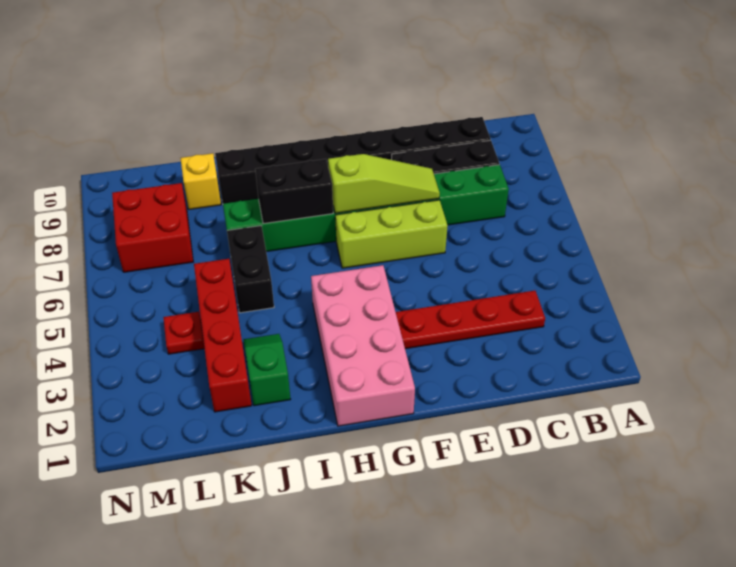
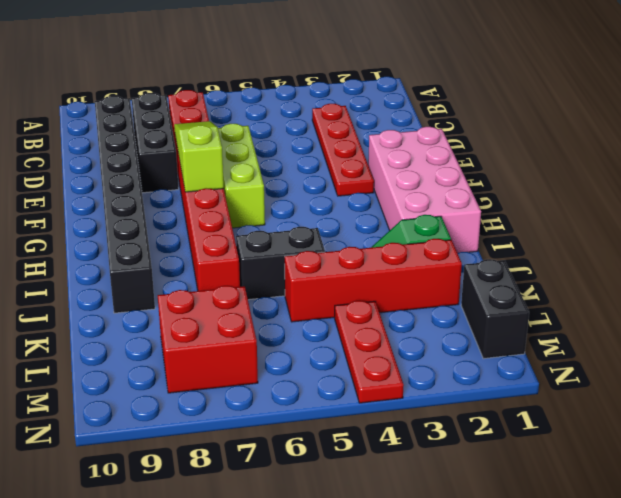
green brick C7:J7 level 1 -> red brick C7:J7 level 1
pink brick G1:H4 level 1 -> pink brick F1:I2 level 1
black brick H7:I7 level 2 -> black brick L1:M1 level 1
yellow brick K9 level 1 -> none
red plate L4 level 1 -> red plate L4:N4 level 1

